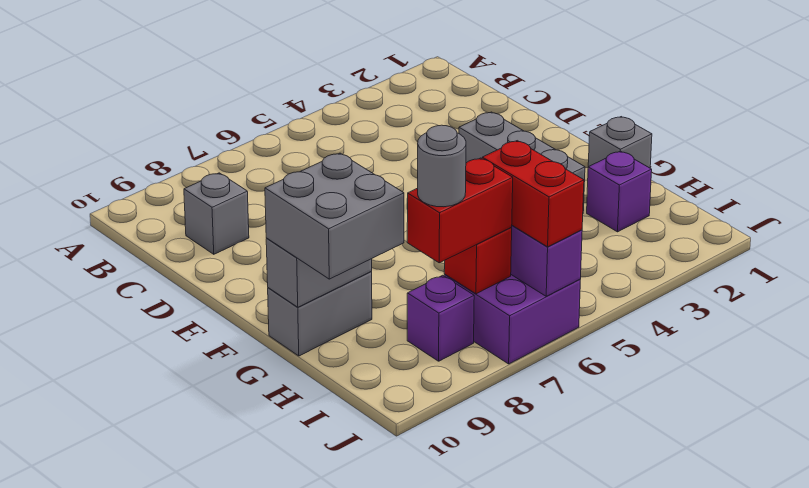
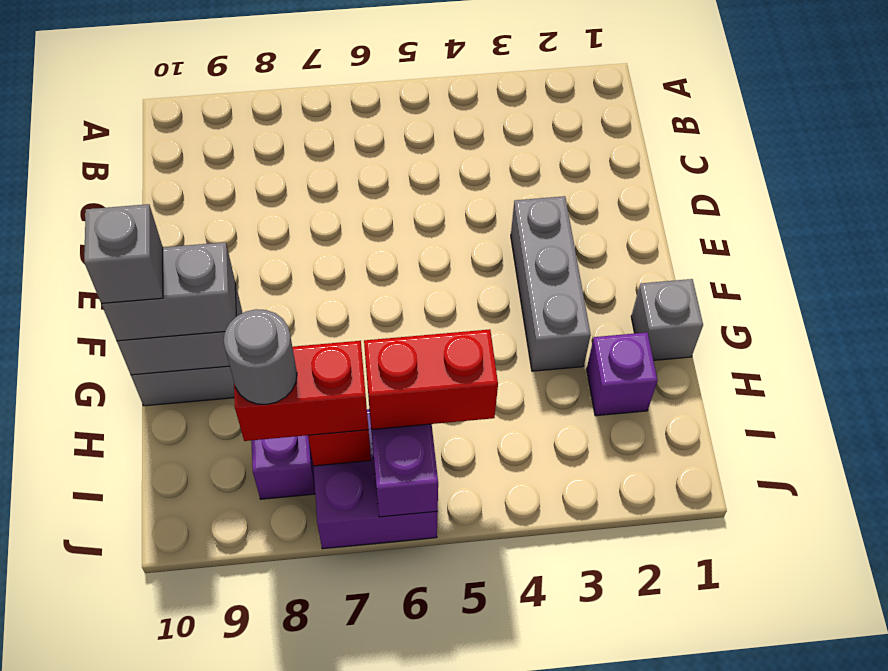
grey brick C9 level 1 -> grey brick G10 level 4
grey brick G9:H10 level 3 -> grey brick G9:G10 level 3
red brick I6:J6 level 3 -> red brick I5:I6 level 3

